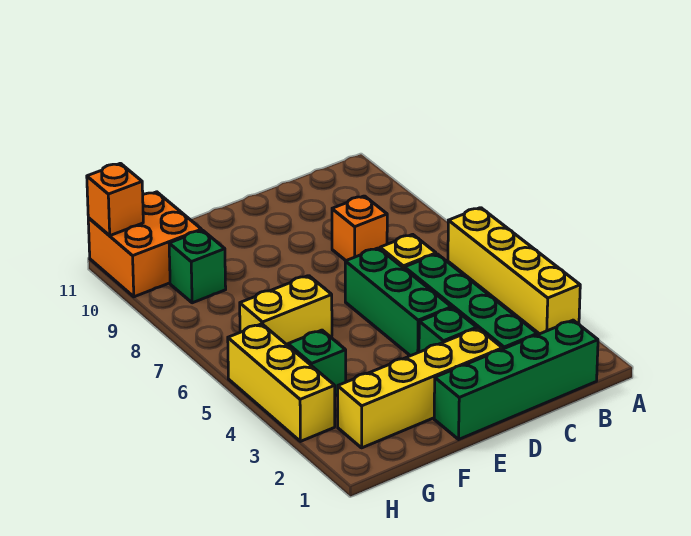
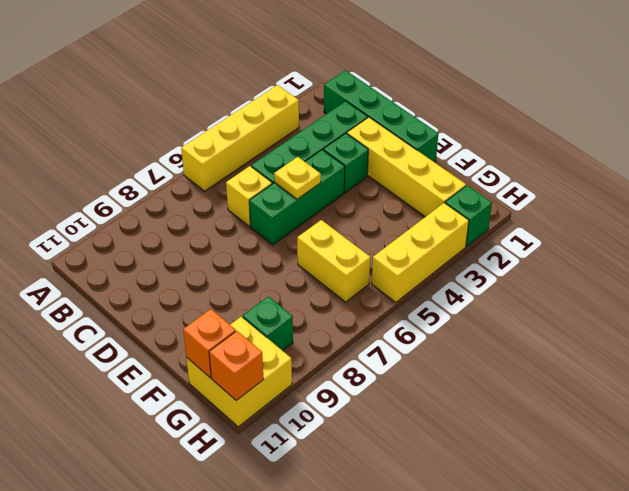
orange brick C8 level 1 -> orange brick G11 level 2
none -> yellow plate D5 level 2
green brick G4 level 1 -> green brick H2 level 1
orange brick G10:H11 level 1 -> yellow brick G10:H11 level 1

